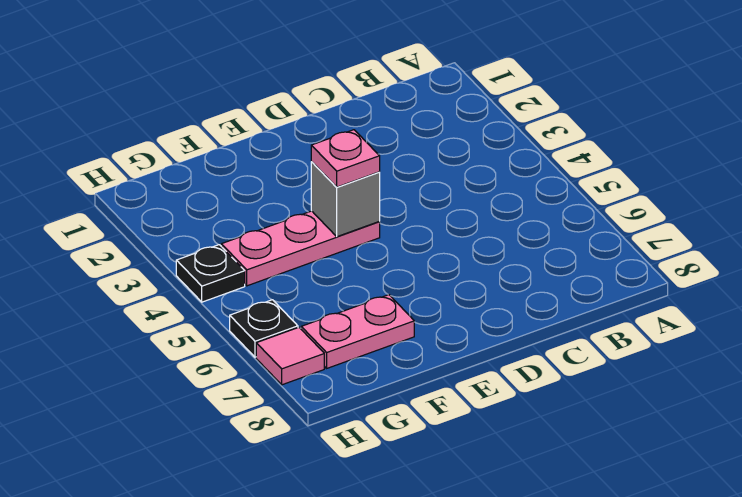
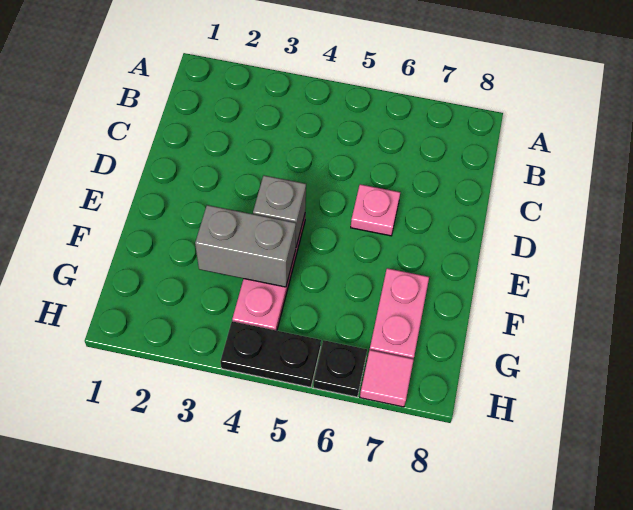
pink plate E4 level 3 -> pink plate D6 level 1
none -> grey brick F3:F4 level 2
black plate H4 level 1 -> black plate H4:H5 level 1

